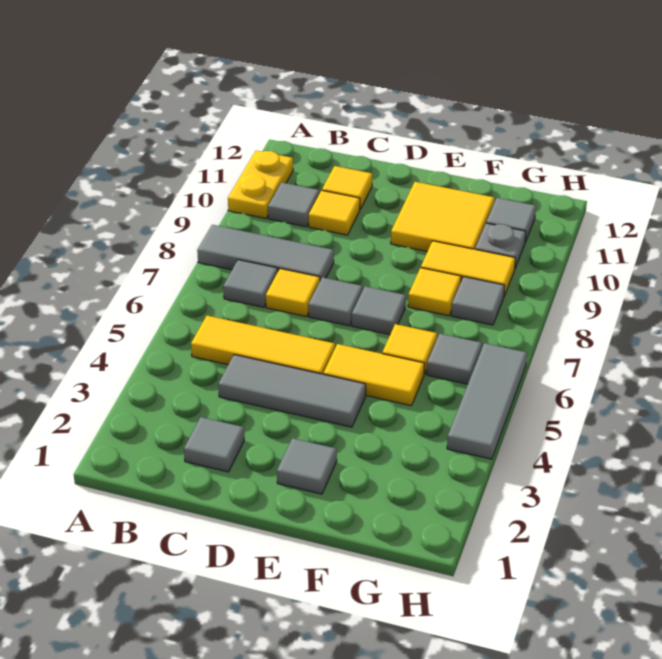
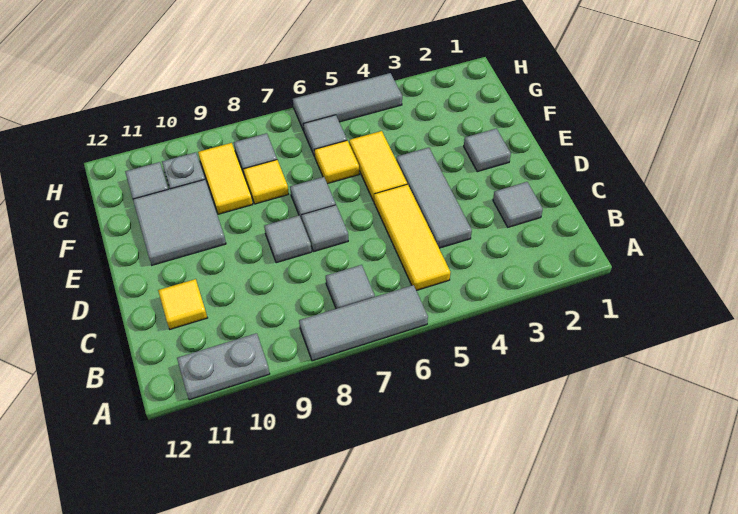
grey tile A8:C8 level 1 -> grey tile A6:A8 level 1
yellow plate A10:A11 level 1 -> grey plate A10:A11 level 1
grey tile B10 level 1 -> grey tile D8 level 1
yellow tile C7 level 1 -> none
yellow tile C10 level 1 -> none
yellow tile E10:F11 level 1 -> grey tile E10:F11 level 1

